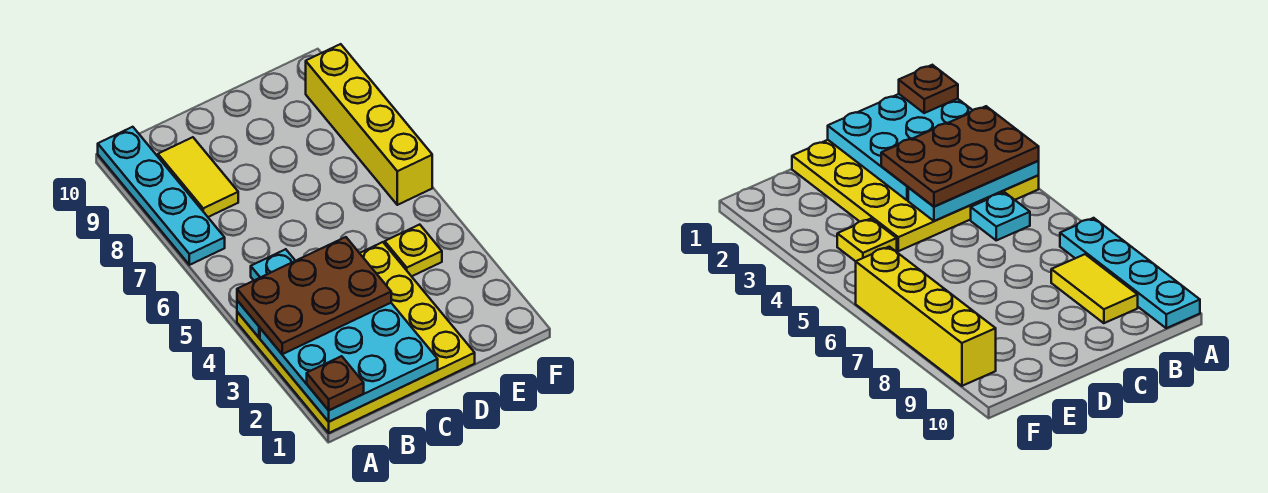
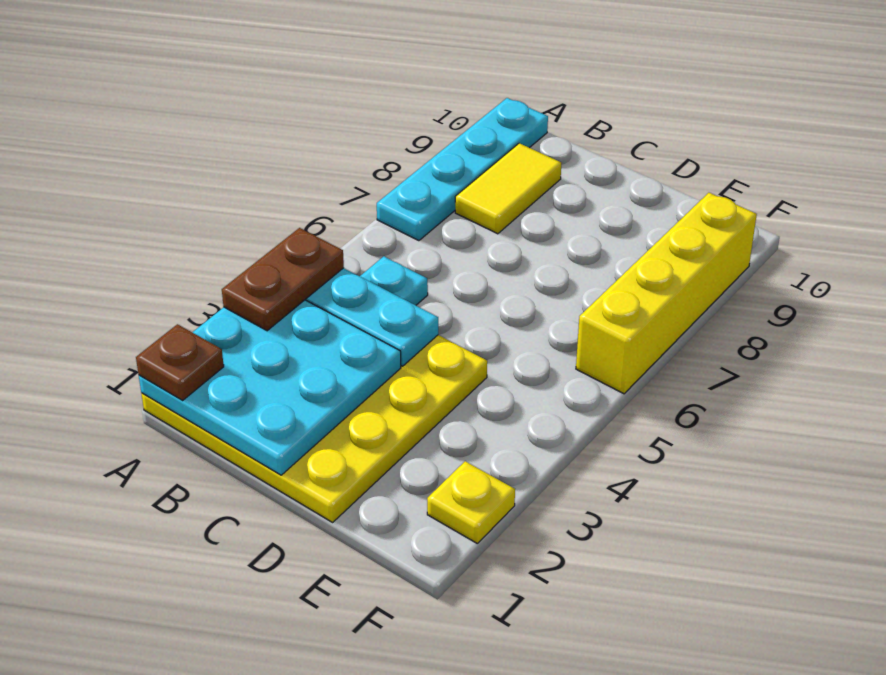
brown plate A3:C4 level 3 -> brown plate A3:A4 level 3
yellow plate E4 level 1 -> yellow plate F2 level 1

